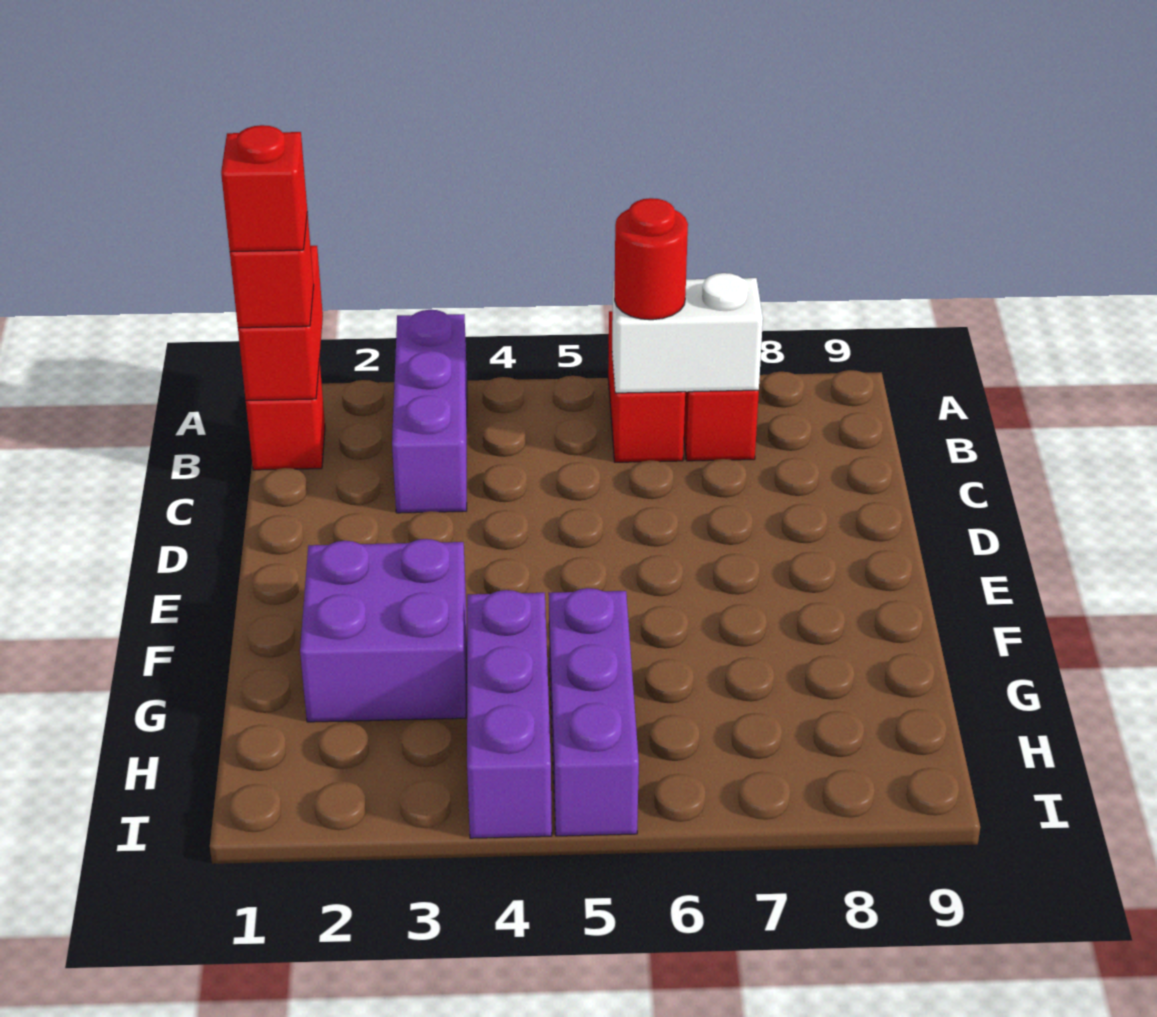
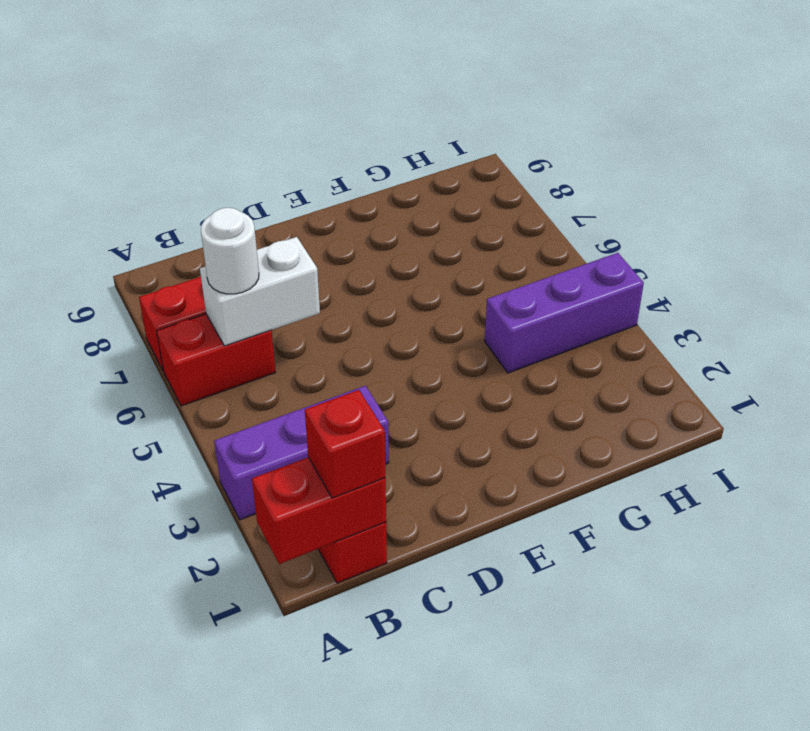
red brick B1 level 4 -> none
white brick B6:B7 level 2 -> white brick B6:C6 level 2
red round brick B6 level 3 -> white round brick B6 level 3
purple brick F2:G3 level 1 -> none
purple brick G5:I5 level 1 -> none

